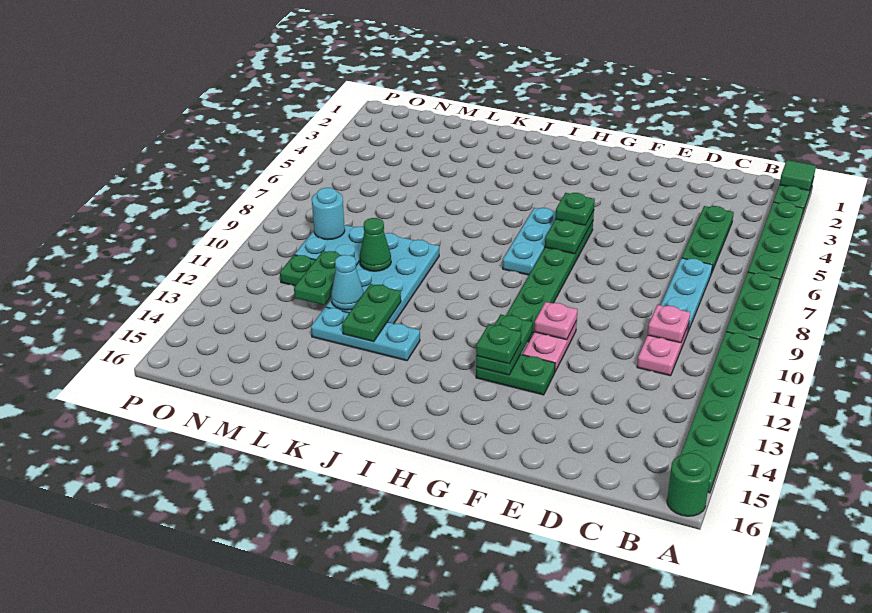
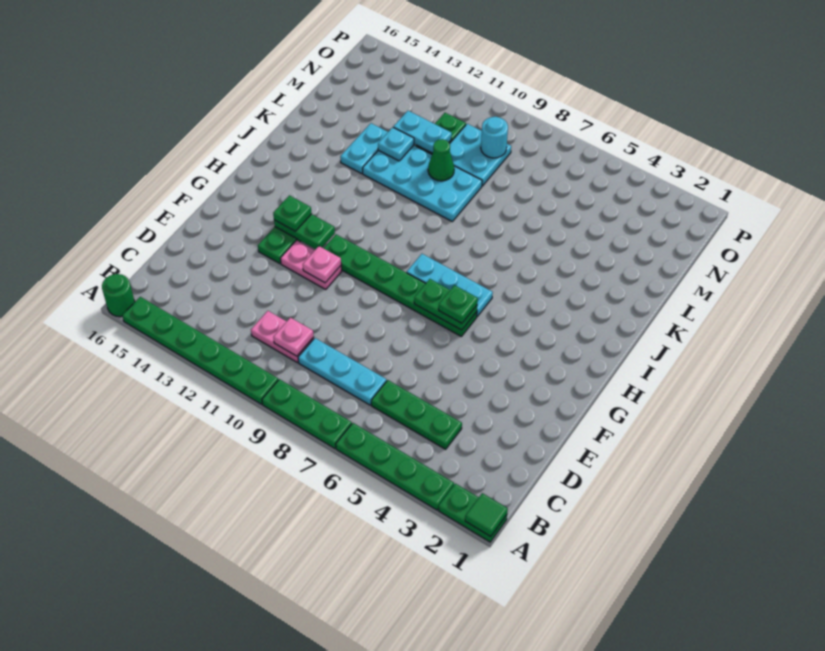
cyan plate J13:L13 level 1 -> cyan plate K13:L13 level 1
green plate K12:K13 level 2 -> none
cyan cone L12 level 2 -> cyan plate L12 level 2
green plate M11:M12 level 2 -> cyan plate M11:M12 level 2

